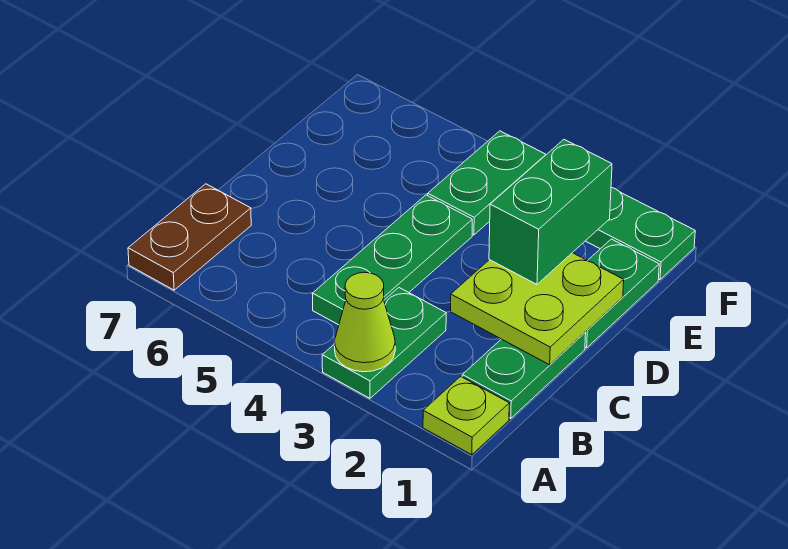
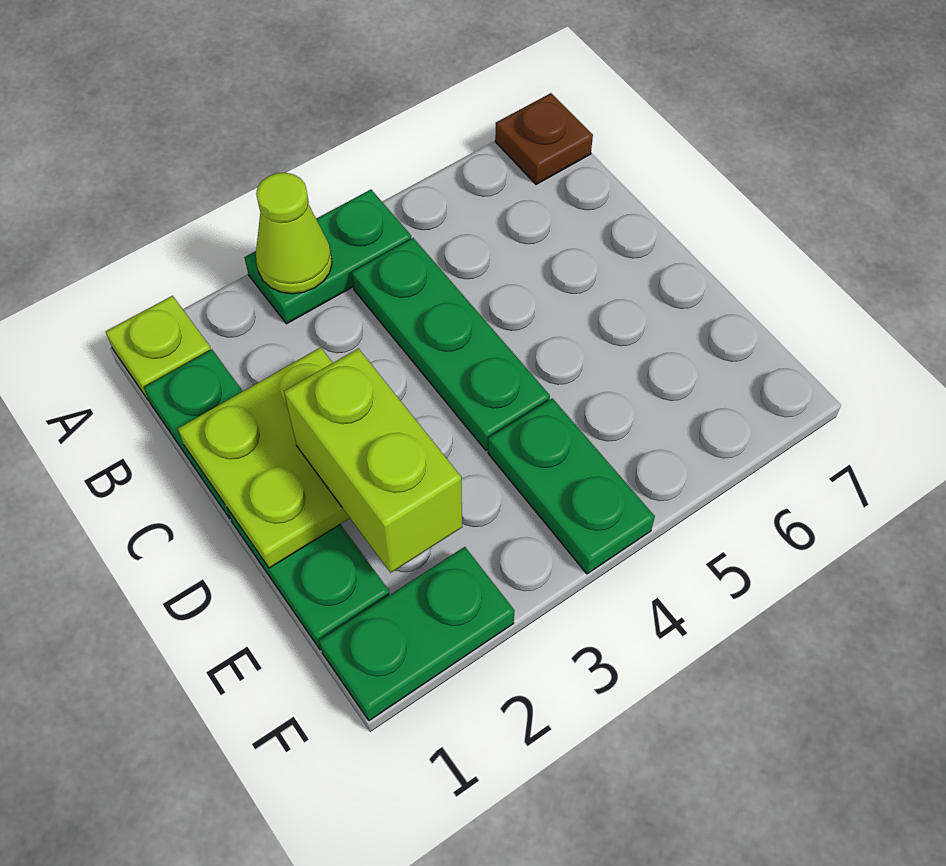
green plate A3:B3 level 1 -> green plate A3:A4 level 1
brown plate A7:B7 level 1 -> brown plate A7 level 1
green brick D2:E2 level 3 -> lime brick D2:E2 level 3

